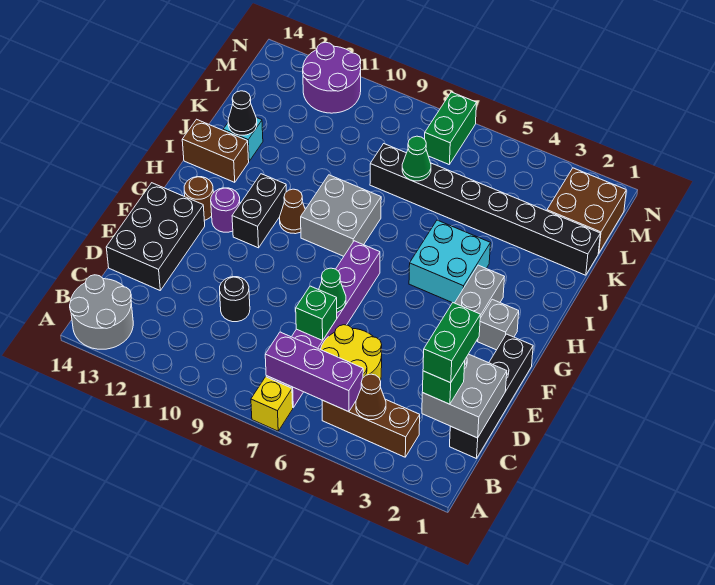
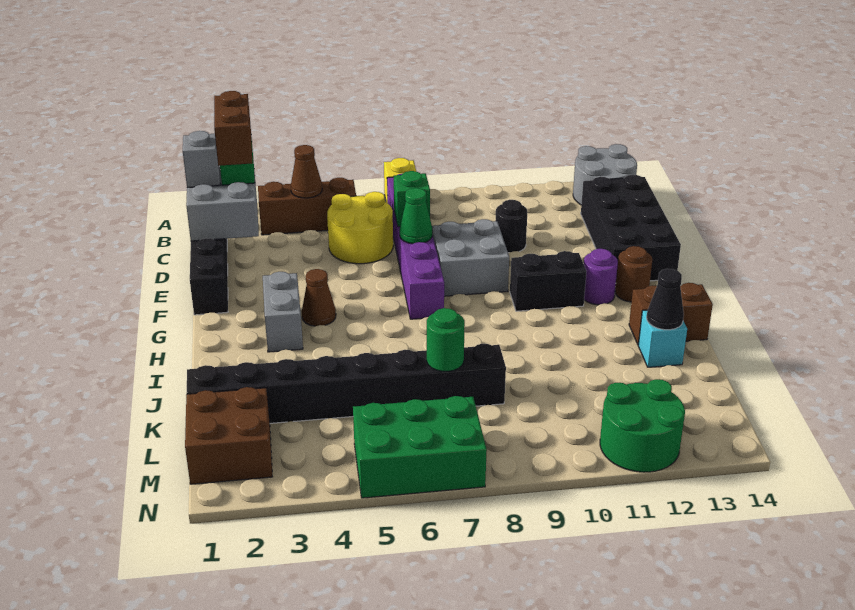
purple brick B5:B7 level 2 -> none
green brick C2:D2 level 4 -> brown brick C2:D2 level 4
black brick D13:F14 level 1 -> black brick C13:F14 level 1
grey brick G2 level 1 -> grey brick C1 level 3
black brick G11:H11 level 1 -> black brick G10:G11 level 1
cyan brick H4:I5 level 1 -> none
grey brick H8:I9 level 1 -> grey brick E8:F9 level 1
brown cone H10 level 1 -> brown cone G4 level 1
green cone K7 level 2 -> green round brick K7 level 2
green brick M7:N7 level 1 -> green brick M5:N7 level 1
purple round brick M11:N12 level 1 -> green round brick M11:N12 level 1

